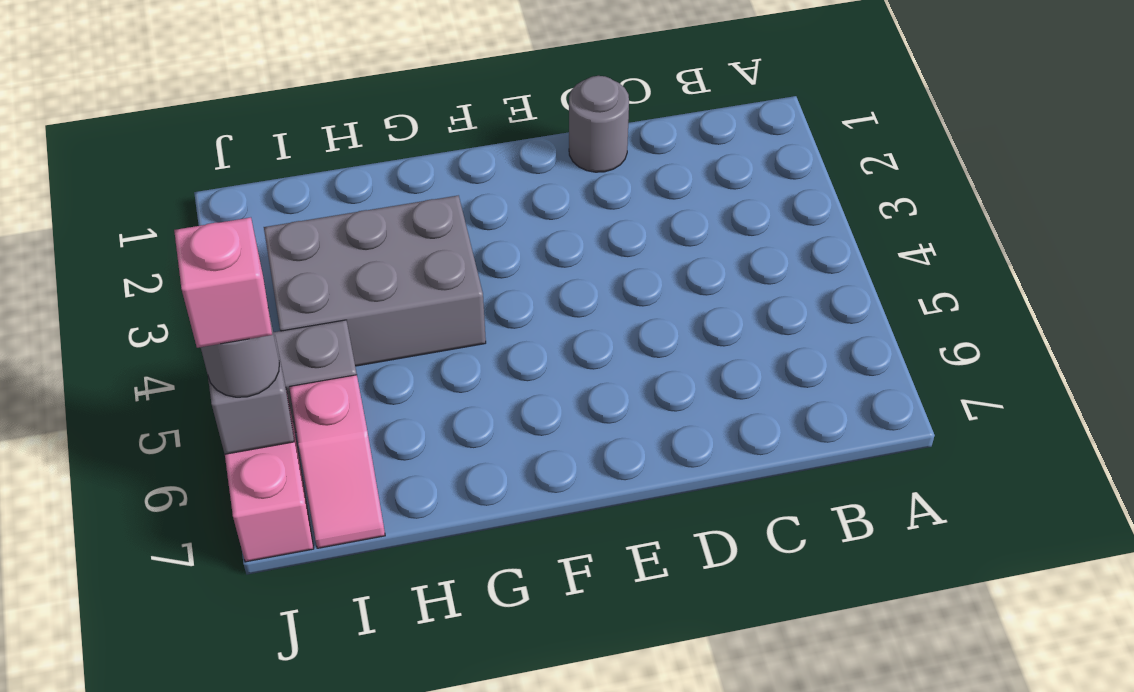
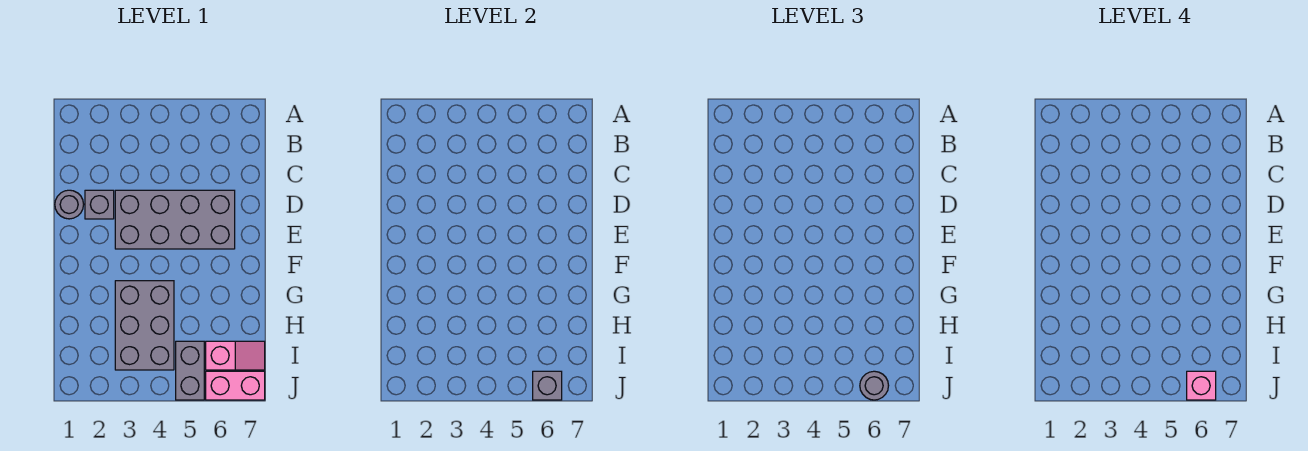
none -> grey brick D2 level 1
none -> grey brick D3:E6 level 1

